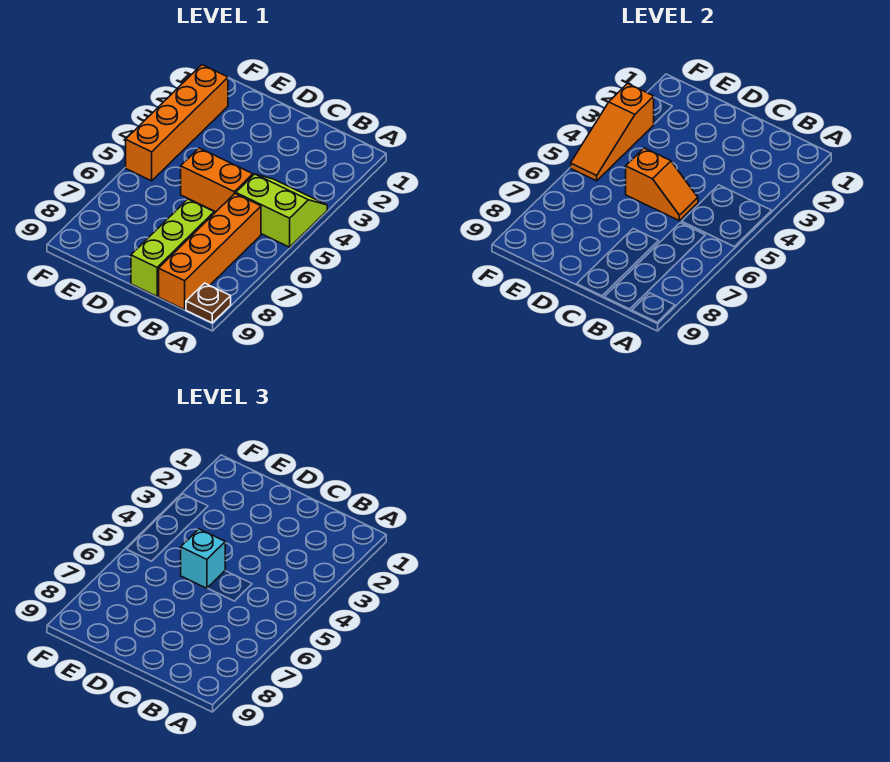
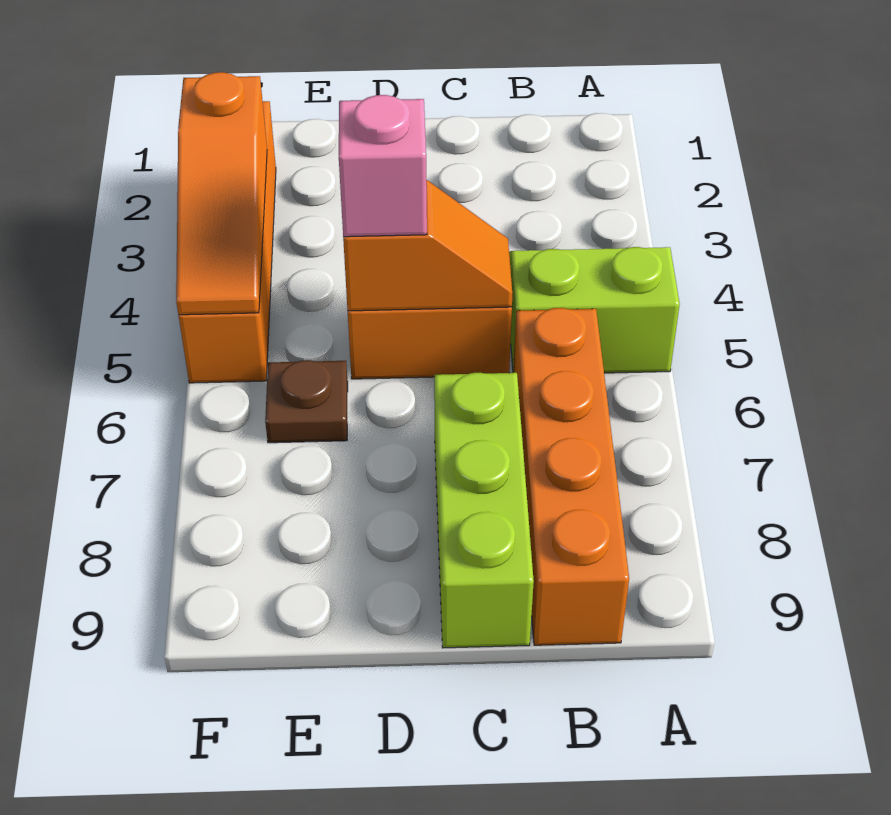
brown plate A9 level 1 -> brown plate E6 level 1
cyan brick D5 level 3 -> pink brick D5 level 3

